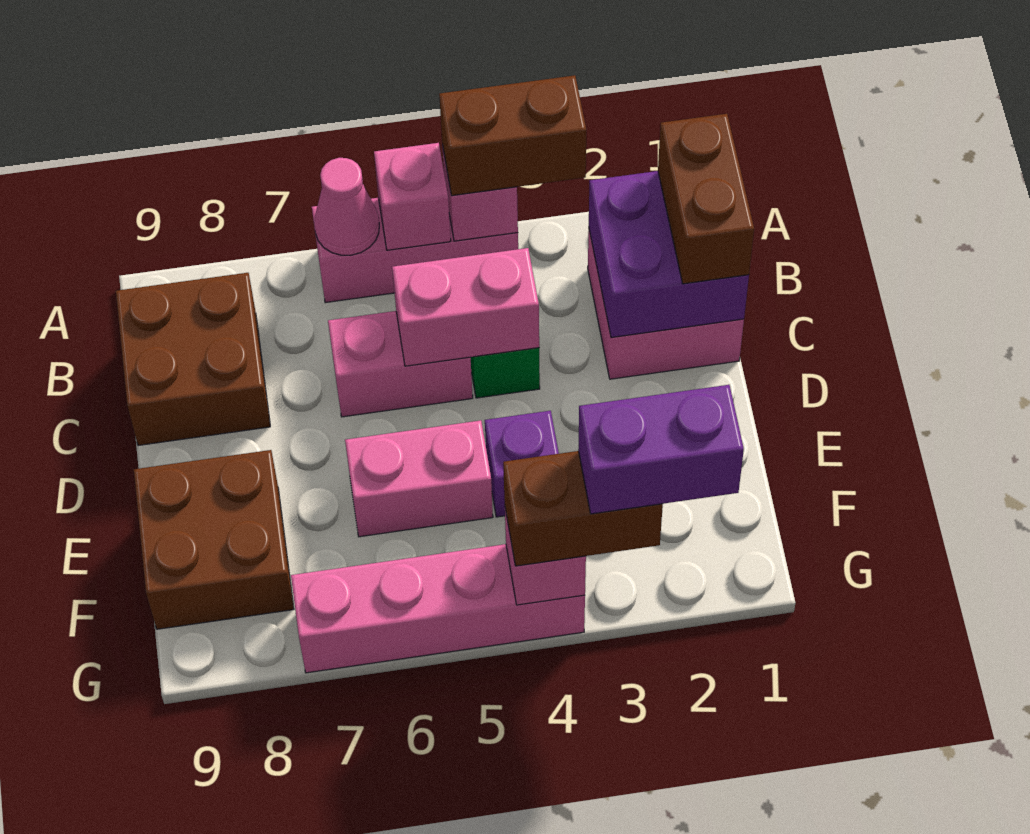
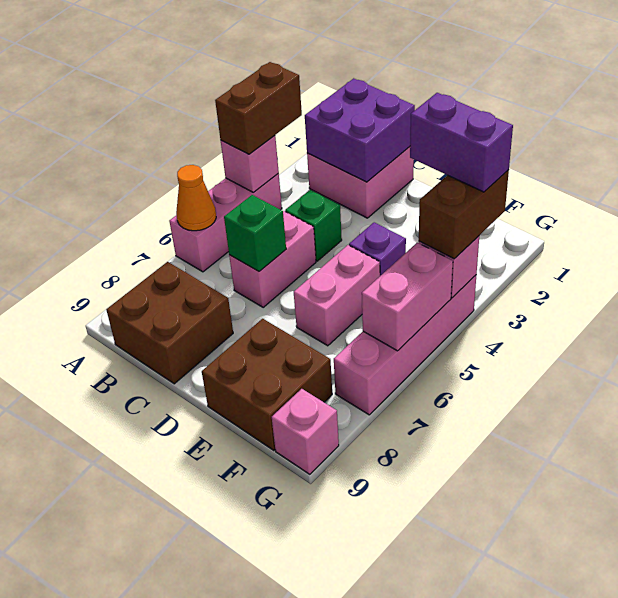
pink brick A5 level 2 -> pink brick G9 level 1
pink cone A6 level 2 -> orange cone A6 level 2
brown brick B1:C1 level 3 -> none
pink brick C4:C5 level 2 -> pink brick G5:G6 level 2
none -> green brick C6 level 2
purple brick G2:G3 level 4 -> purple brick F3:G3 level 4

